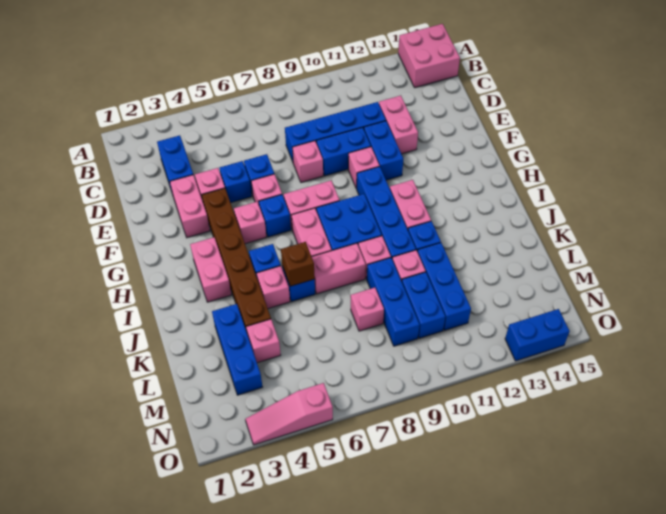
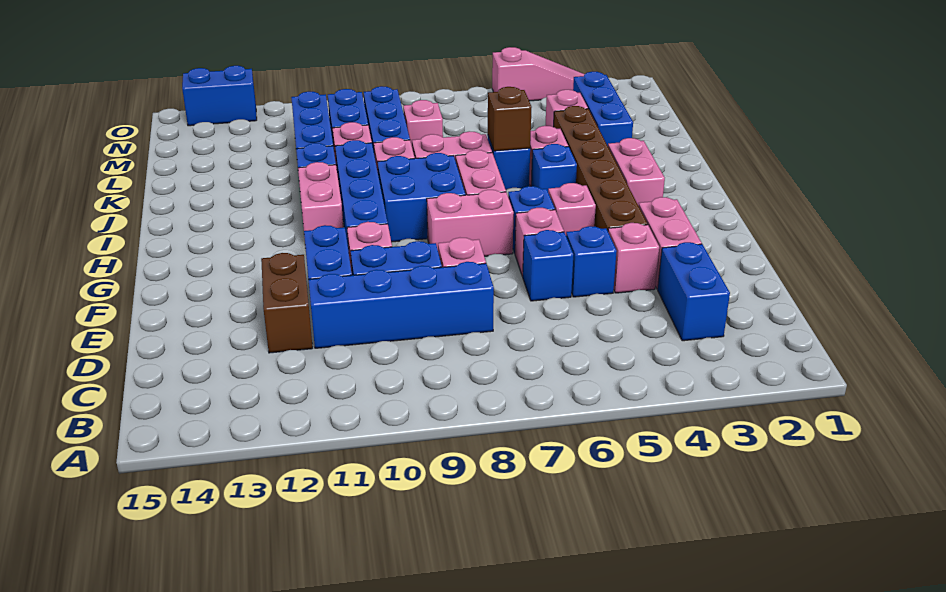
pink brick A14:B15 level 1 -> none
pink brick D12:E12 level 1 -> brown brick D12:E12 level 1

